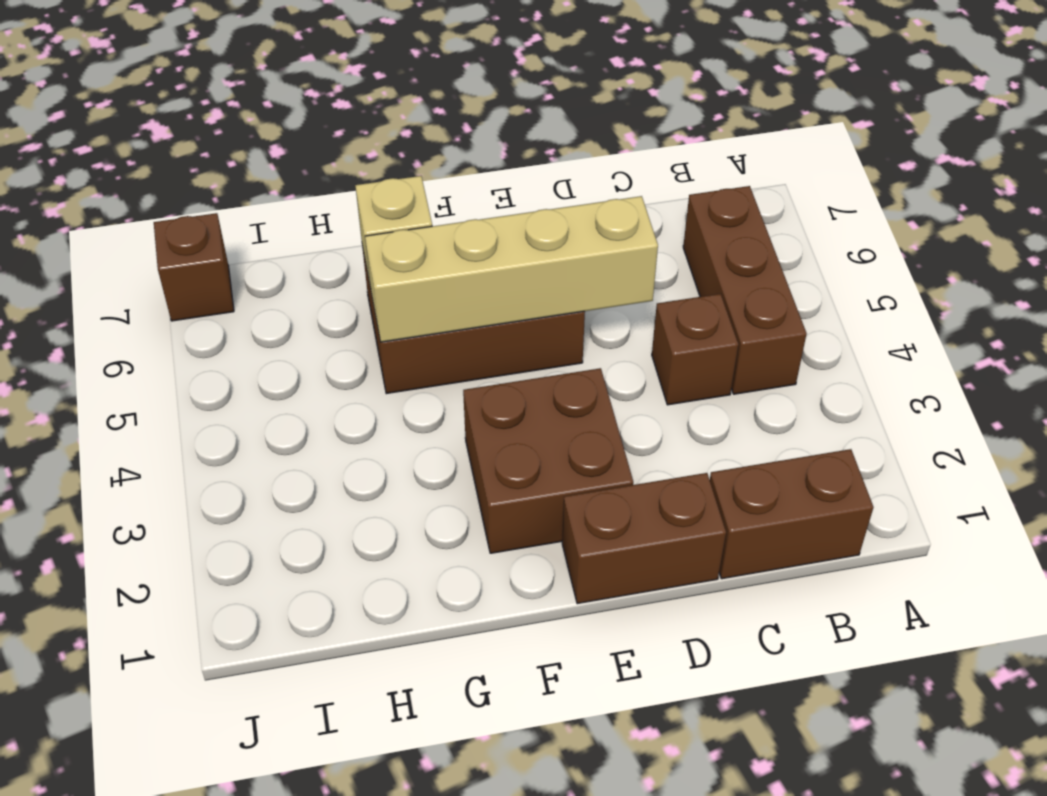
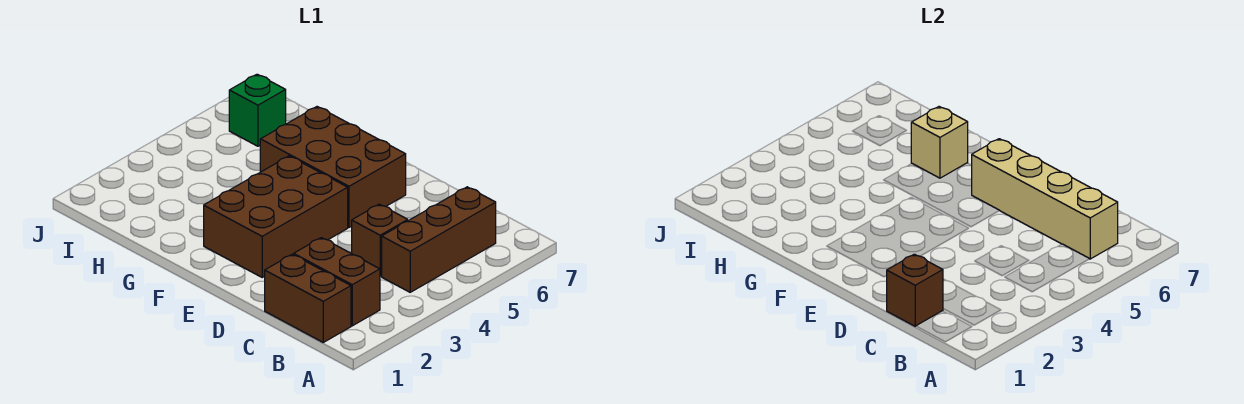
brown brick D1:E1 level 1 -> brown brick B2:C2 level 1
tan brick D5:G5 level 2 -> tan brick B6:E6 level 2
brown brick E2:F3 level 1 -> brown brick E2:F4 level 1
none -> green brick I6 level 1
brown brick J7 level 1 -> brown brick C1 level 2

